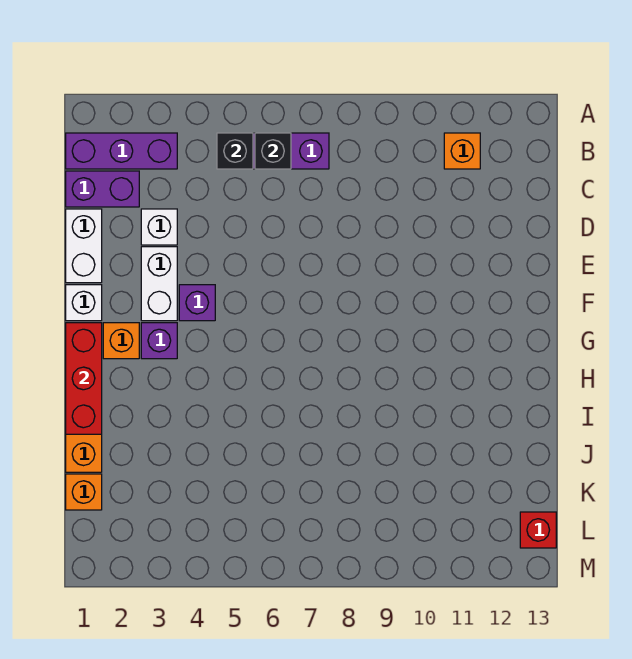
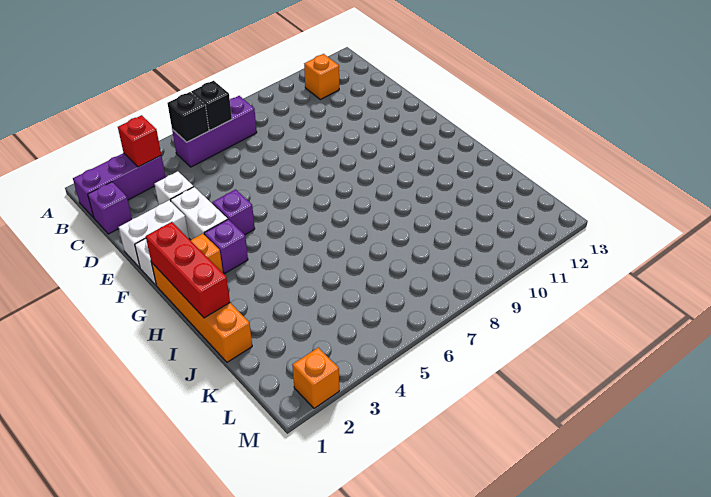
purple brick C1:C2 level 1 -> purple brick C1 level 1
white brick D1:E1 level 1 -> white brick E1:E2 level 1
orange brick K1 level 1 -> orange brick M2 level 1
red brick L13 level 1 -> red brick B3 level 2

